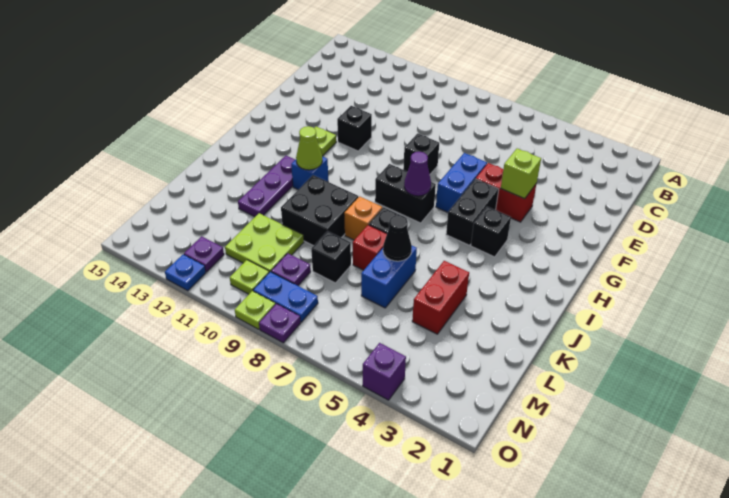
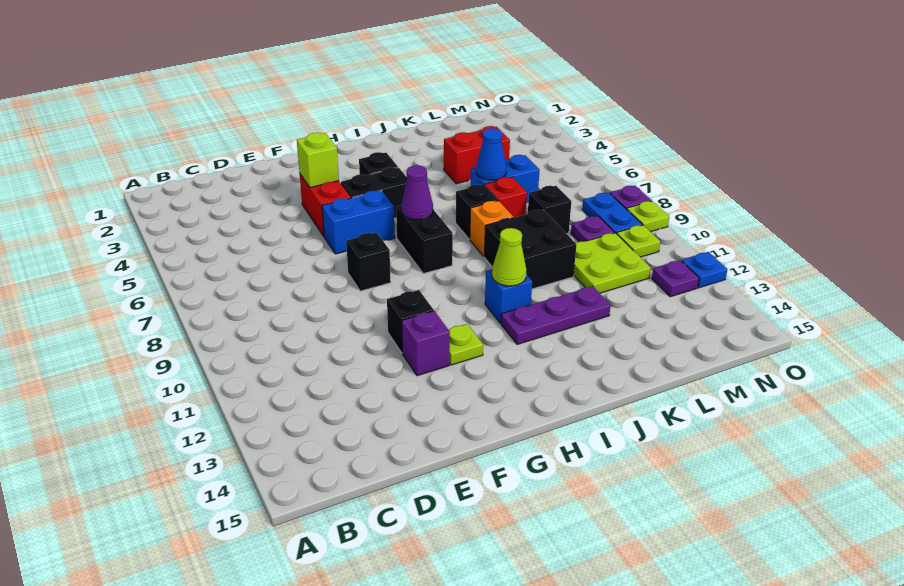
black cone K6 level 2 -> blue cone K6 level 2
purple brick O4 level 1 -> purple brick F12 level 1

